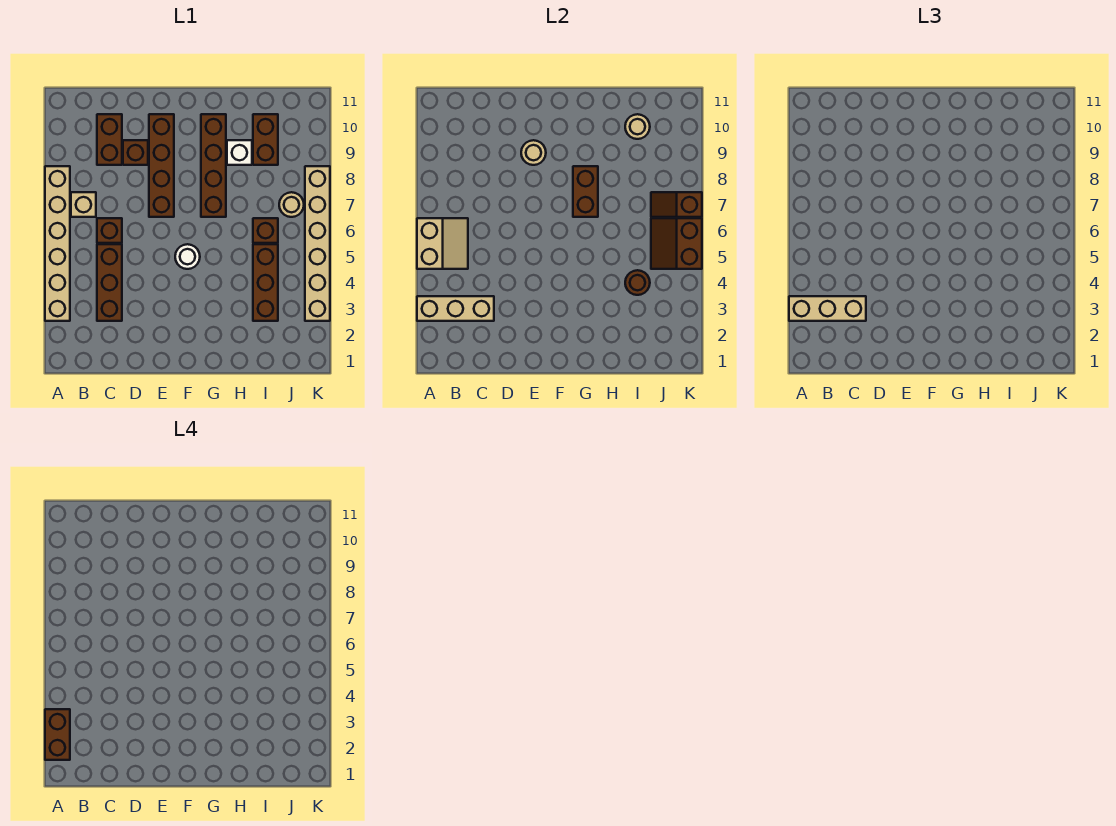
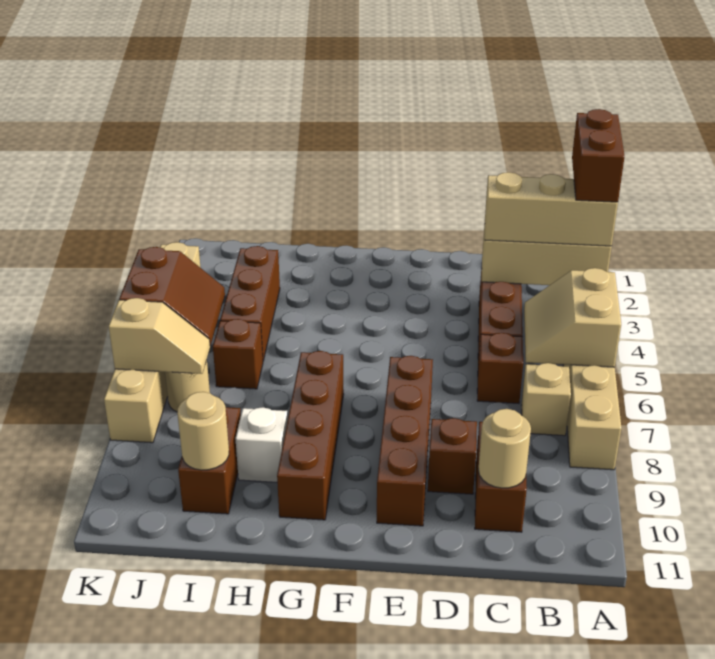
tan round brick E9 level 2 -> tan round brick C10 level 2
white round brick F5 level 1 -> none
brown brick G7:G8 level 2 -> none
brown round brick I4 level 2 -> none
brown slope J7:K7 level 2 top K -> tan slope J7:K7 level 2 top K

